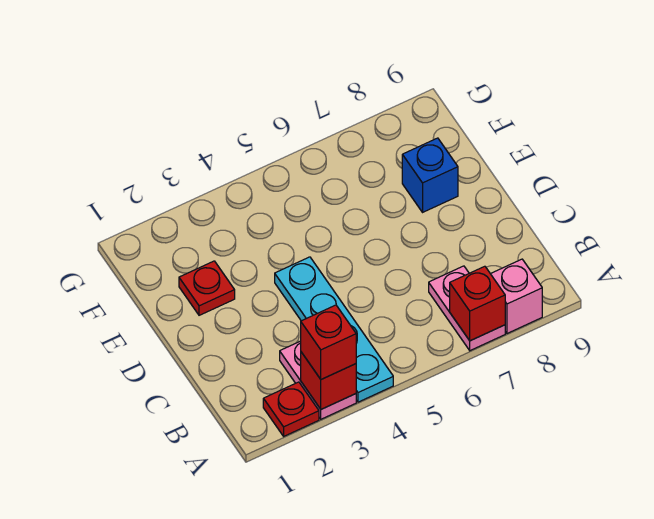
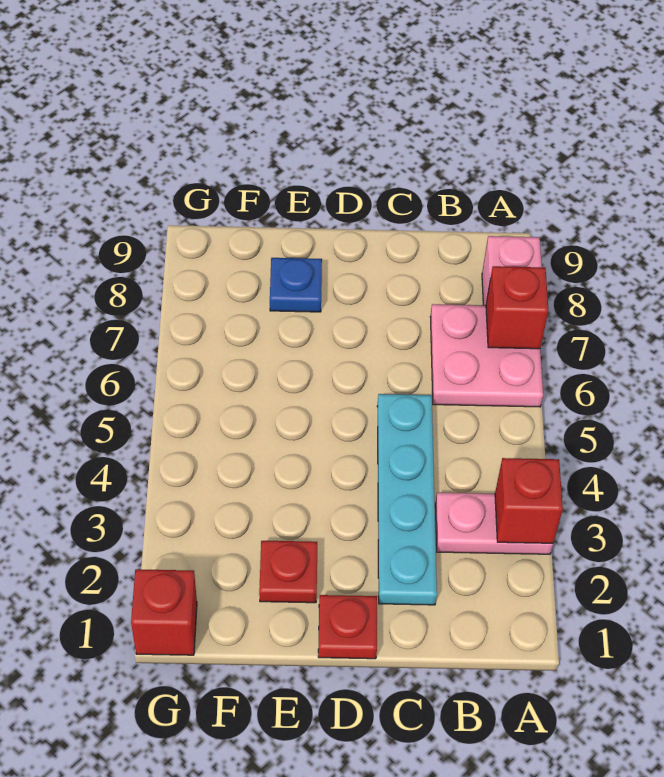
red plate A2 level 1 -> red plate D1 level 1
red brick A3 level 3 -> red brick G1 level 1
cyan plate A4:D4 level 1 -> cyan plate C2:C5 level 1
pink plate A7:B7 level 1 -> pink plate A6:B7 level 1
blue brick E8 level 1 -> blue plate E8 level 1

